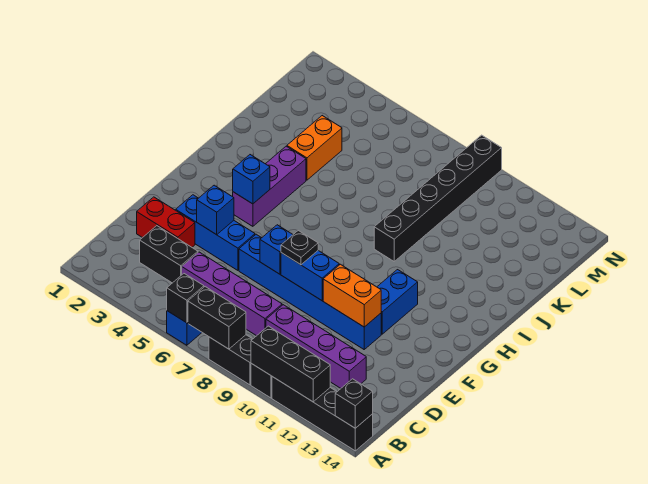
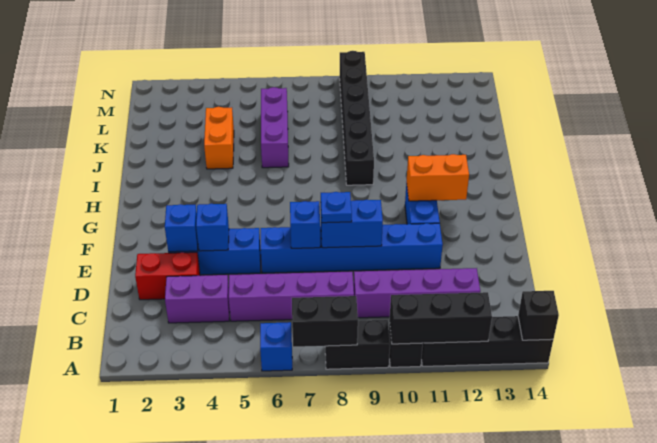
black brick A6 level 2 -> none
black brick C3:C4 level 1 -> purple brick C3:C4 level 1
black plate E8 level 3 -> blue plate E8 level 3
orange brick E10:E11 level 2 -> orange brick G11:G12 level 2
purple brick G4:I4 level 1 -> purple brick J6:L6 level 1
blue brick G4 level 2 -> blue brick E3 level 2

